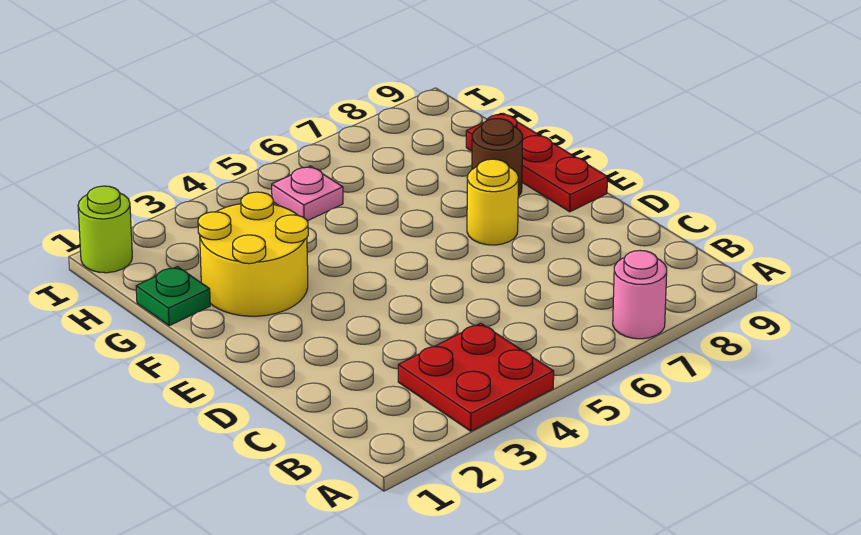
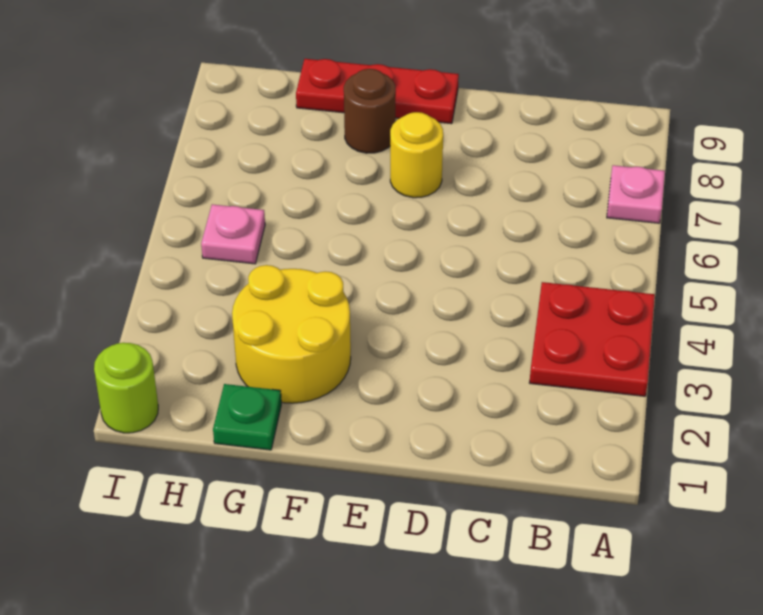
pink round brick A7 level 1 -> pink plate A7 level 1

